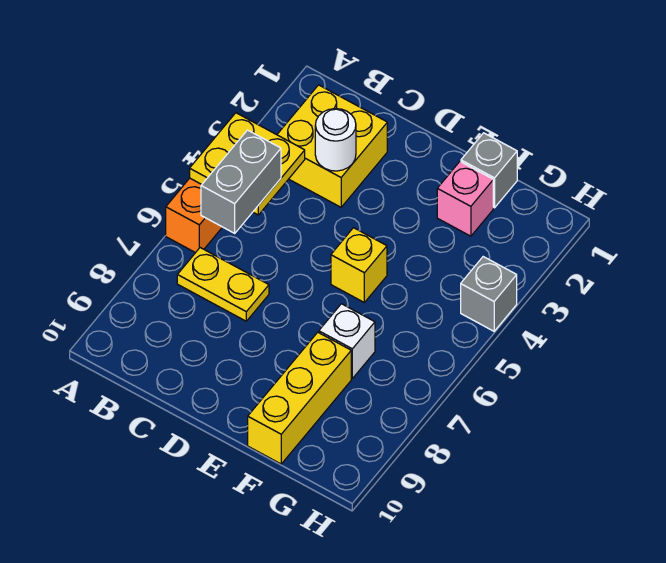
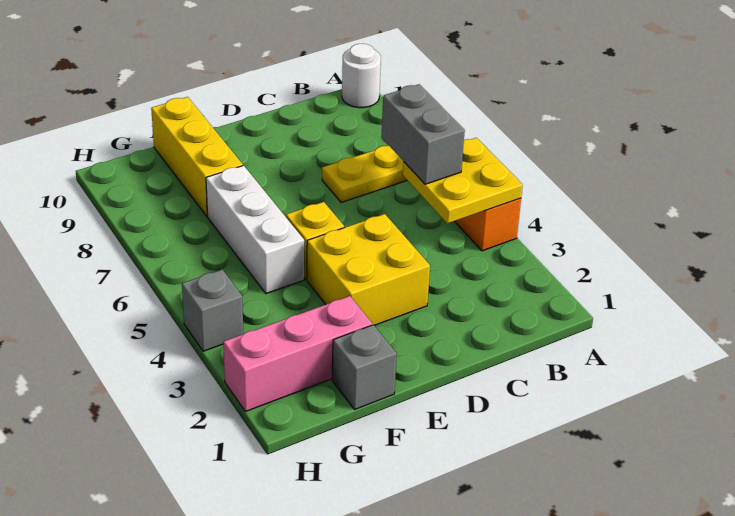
yellow brick B2:C3 level 1 -> yellow brick D3:E4 level 1
white round brick C3 level 2 -> white round brick A10 level 1
pink brick F2 level 1 -> pink brick F2:H2 level 1
white brick F7 level 1 -> white brick F5:F7 level 1

